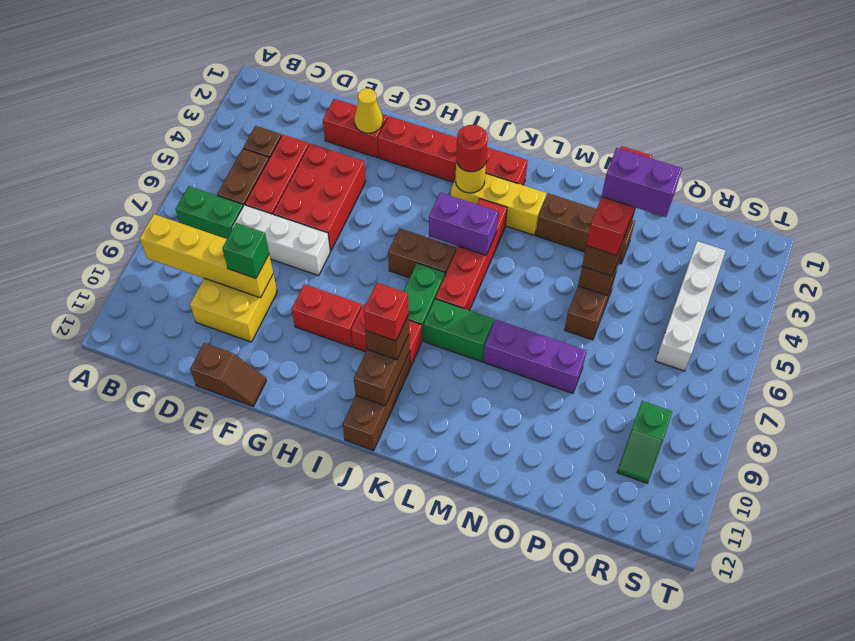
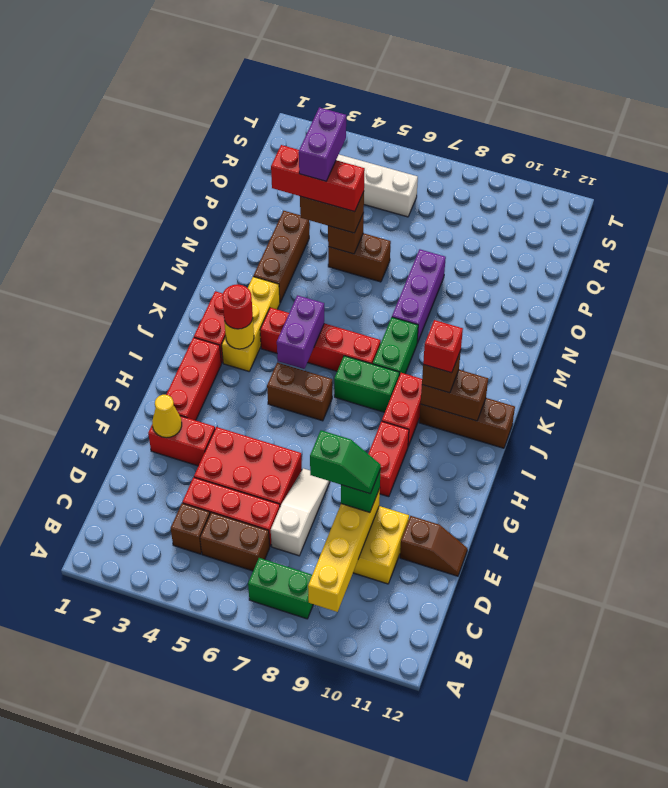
green brick B7:C7 level 1 -> green brick B7:B8 level 1
white brick D7:F7 level 1 -> white slope D7:F7 level 1 top D
red brick E2:F2 level 1 -> red brick F2:F3 level 1
brown slope E12:F12 level 1 top E -> brown slope E11:E12 level 1 top 11
brown brick I6:J6 level 1 -> brown brick I5:I6 level 1
green slope R9:R10 level 1 top 9 -> green slope E8:E9 level 4 top 8

